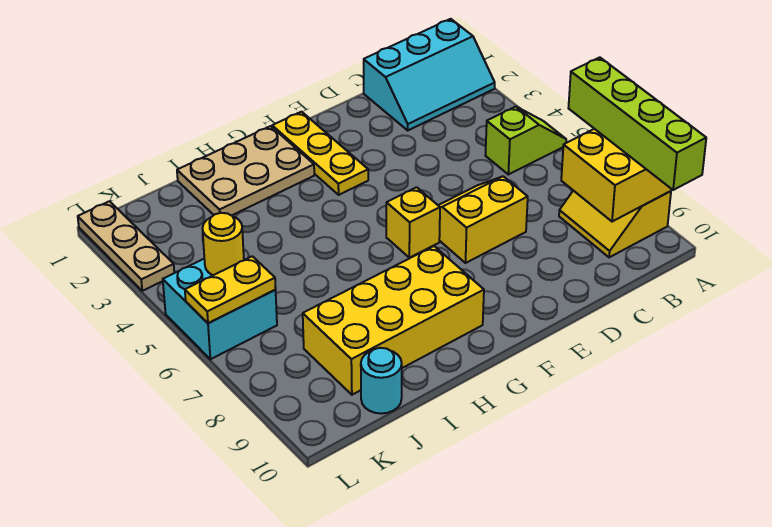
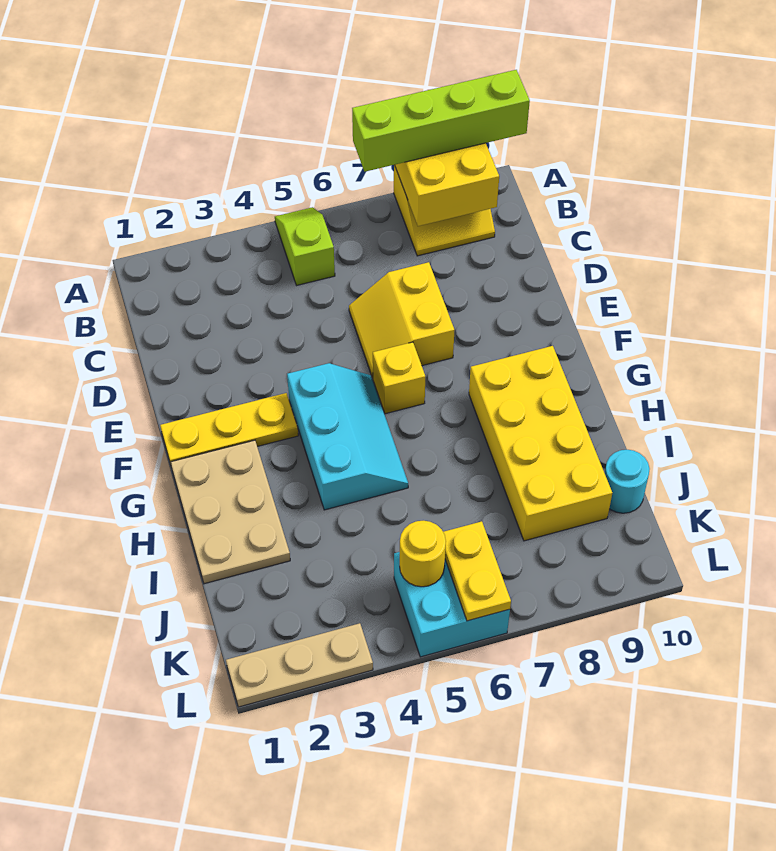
cyan slope A1:C2 level 1 top 1 -> cyan slope F4:H5 level 1 top 4

